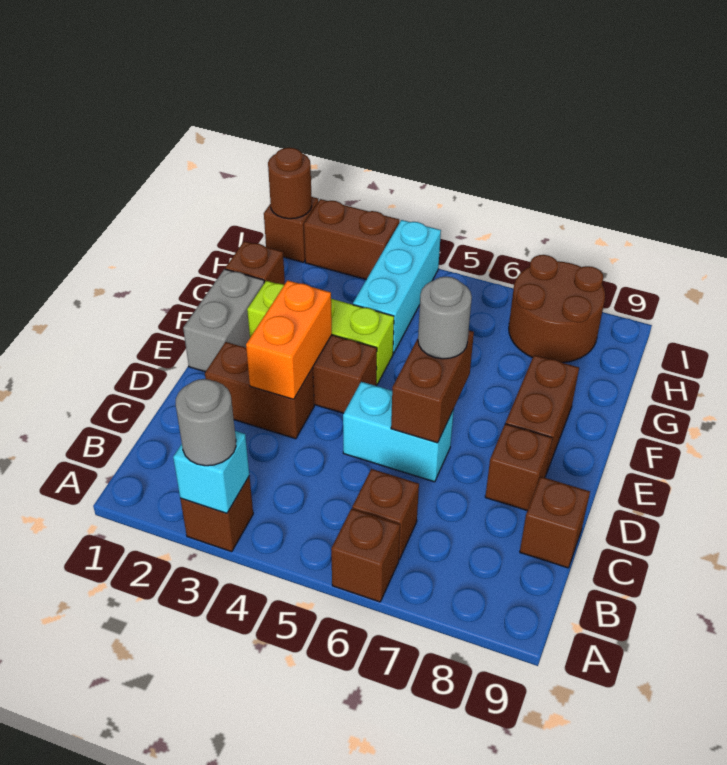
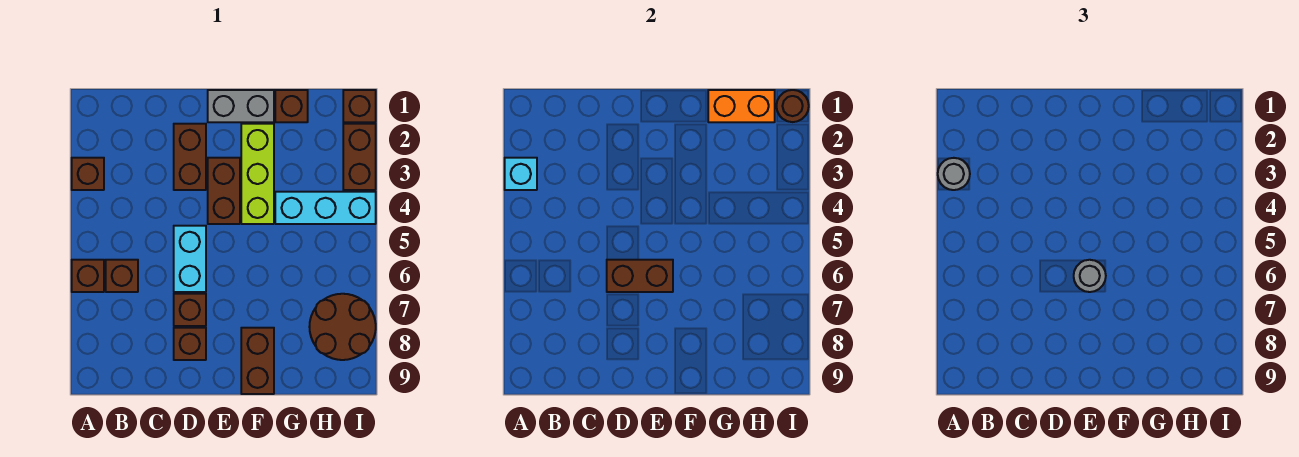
brown brick C9 level 1 -> brown brick D7 level 1
orange brick D3:E3 level 2 -> orange brick G1:H1 level 2
brown brick E8:F8 level 1 -> brown brick F8:F9 level 1

